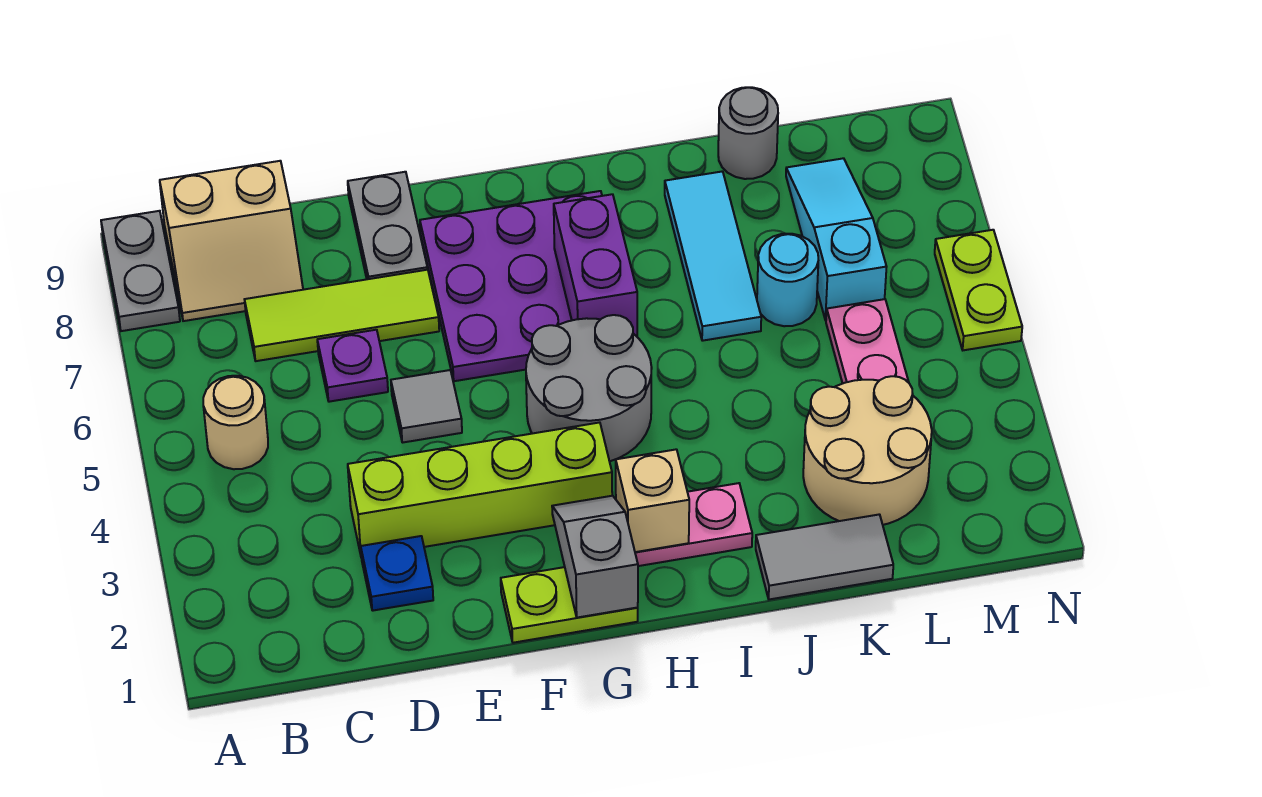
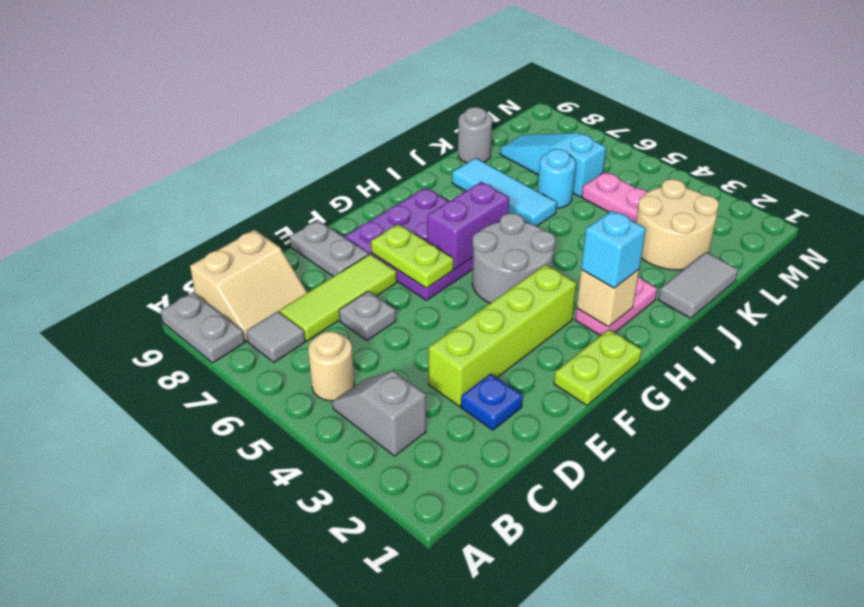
purple plate D6 level 1 -> grey plate D6 level 1
grey tile E5 level 1 -> grey tile B7 level 1
grey slope G1:G2 level 2 top 1 -> grey slope B3:B4 level 1 top 3
none -> cyan brick H2 level 3
purple brick H6:H7 level 2 -> purple brick G6:H6 level 2
lime plate N5:N6 level 1 -> lime plate F6:F7 level 2

